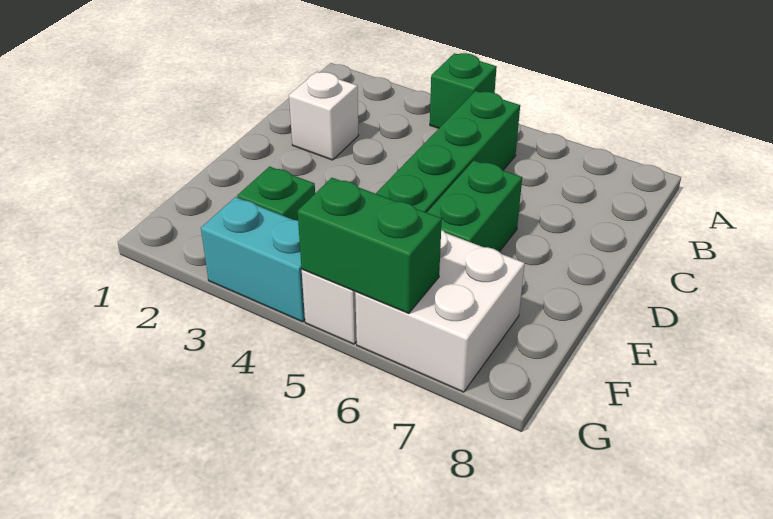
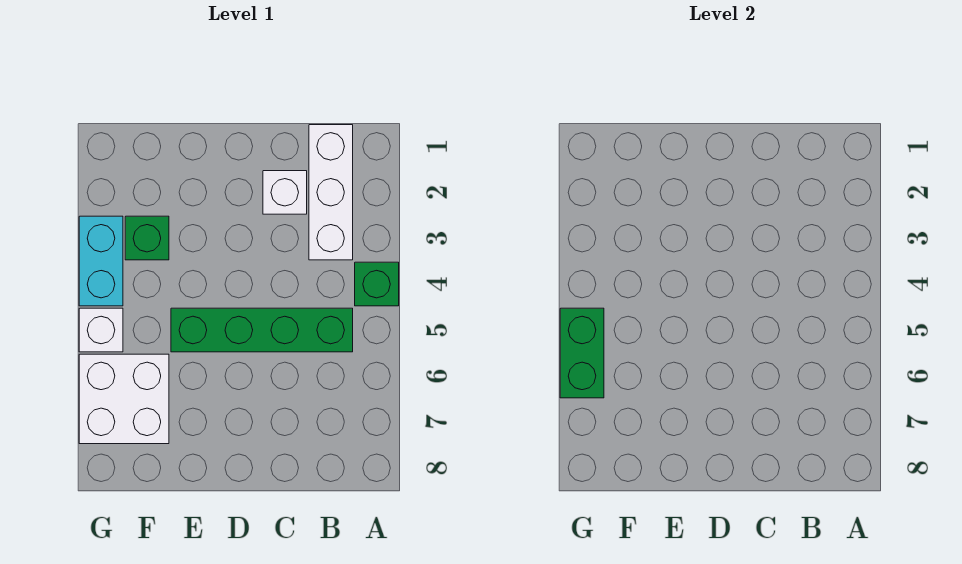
none -> white brick B1:B3 level 1
green brick D6:E6 level 1 -> none

